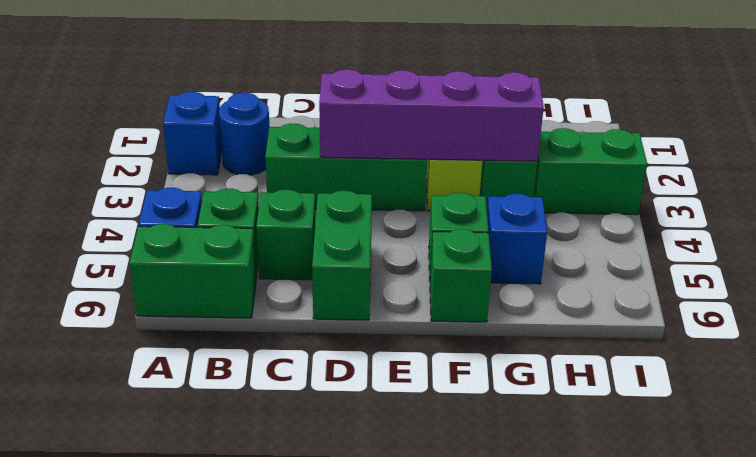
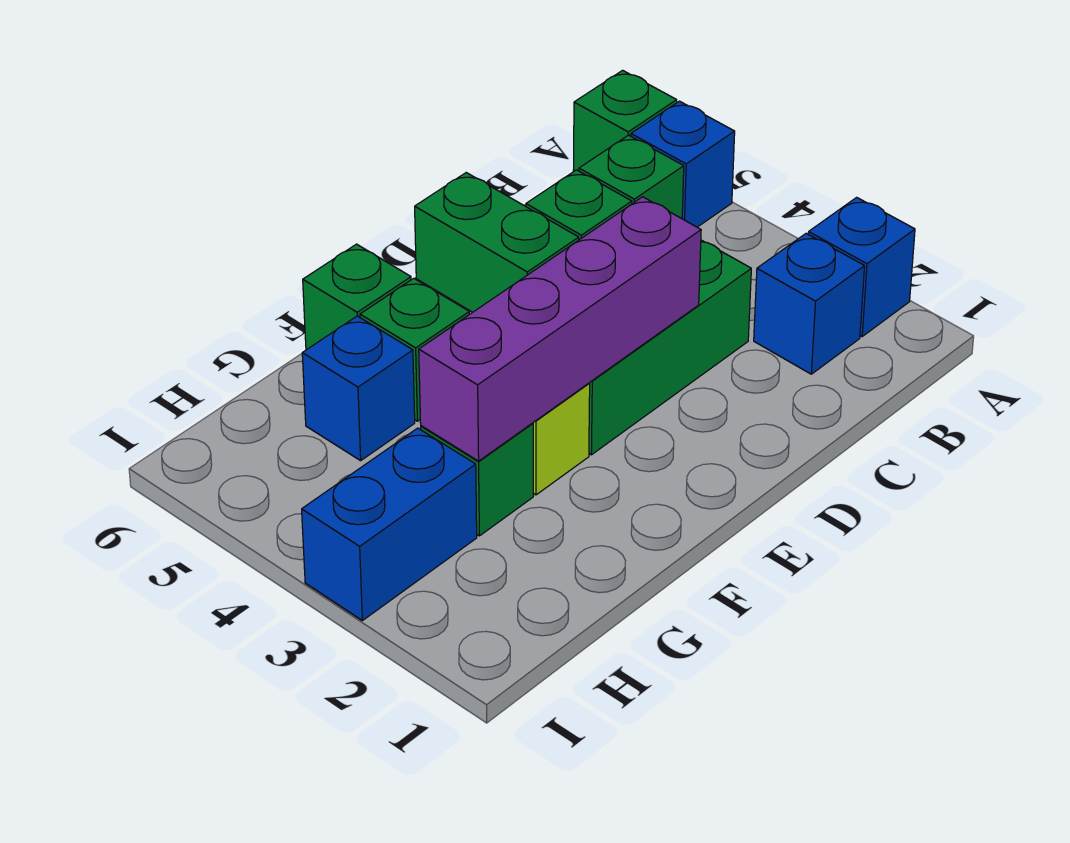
green brick A6:B6 level 1 -> green brick A6 level 1
blue round brick B2 level 1 -> blue brick B2 level 1
green brick H3:I3 level 1 -> blue brick H3:I3 level 1

